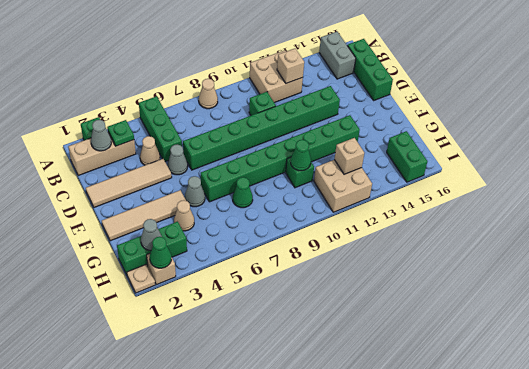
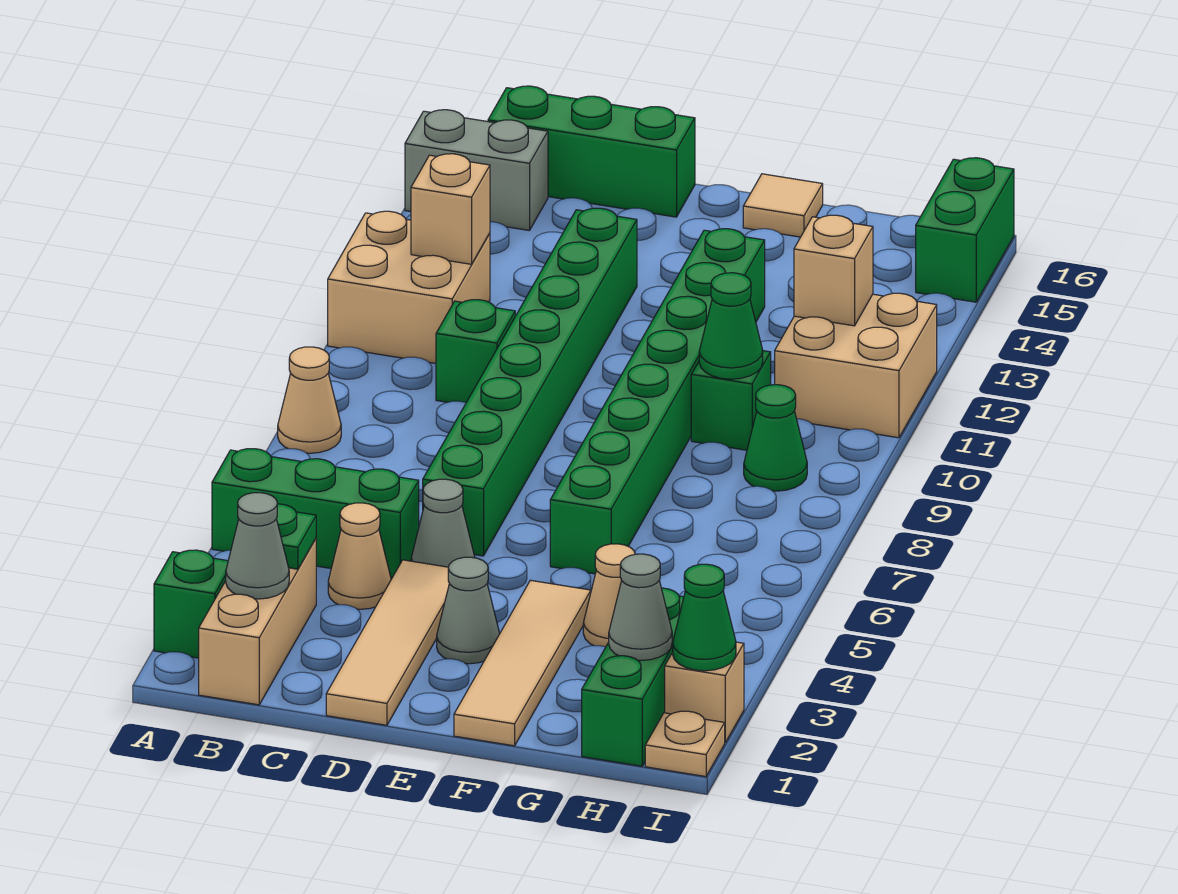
grey cone F5 level 1 -> grey cone E3 level 1
none -> tan tile F16 level 1
green cone G7 level 1 -> green cone H9 level 1
green brick H15:I15 level 1 -> green brick I15:I16 level 1

